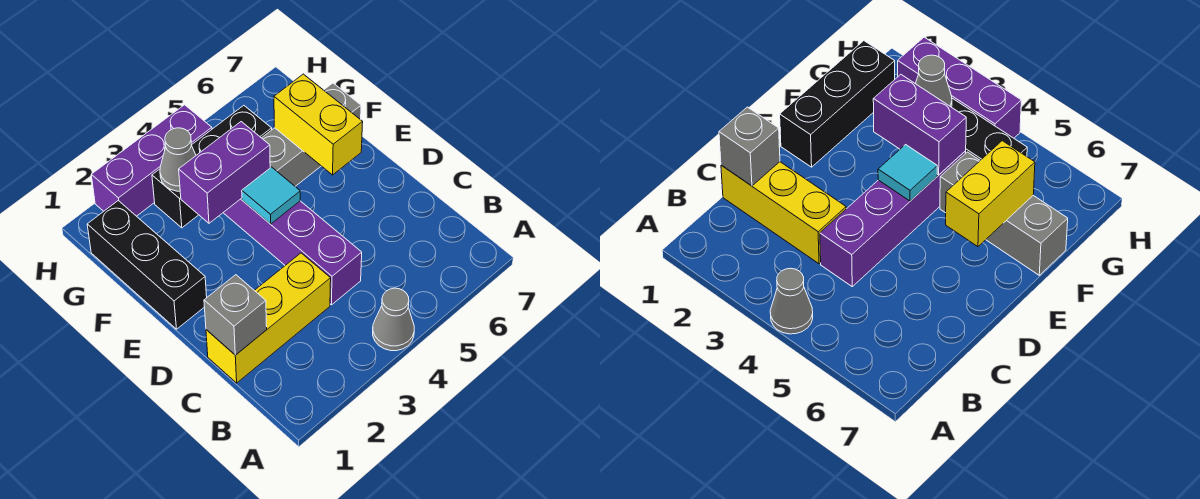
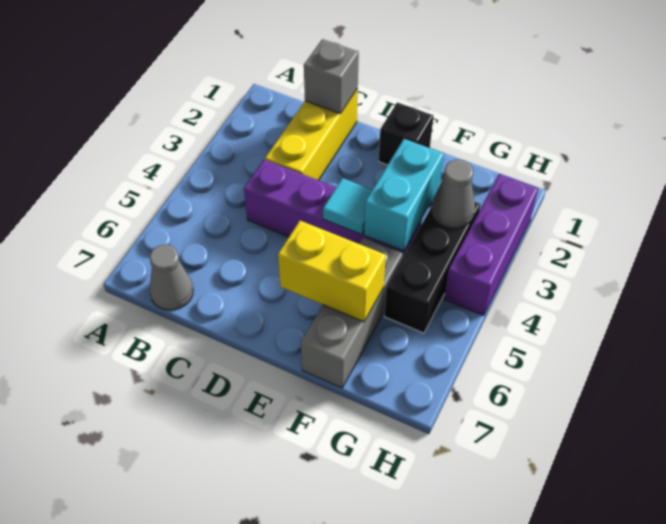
grey cone A4 level 1 -> grey cone B7 level 1
black brick E1:G1 level 1 -> black brick E1 level 1
purple brick F3:F4 level 2 -> cyan brick F3:F4 level 2

